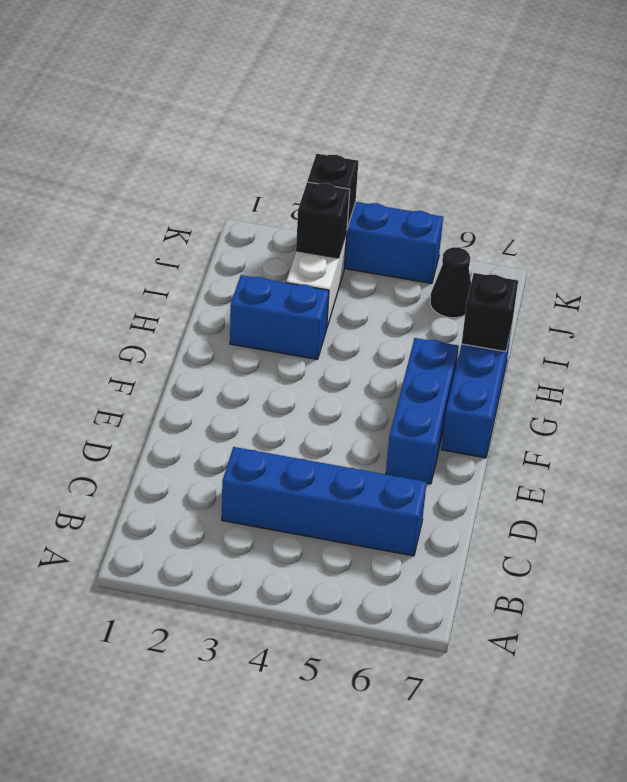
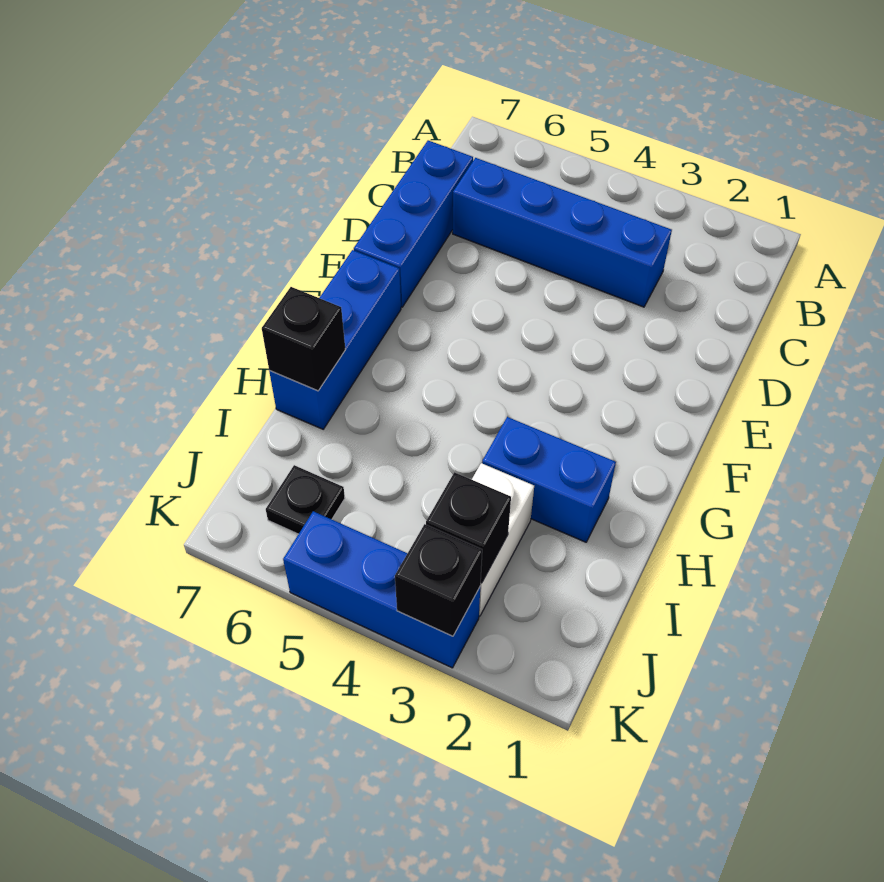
blue brick E6:G6 level 1 -> blue brick C7:E7 level 1
black cone J6 level 1 -> black plate J6 level 1

